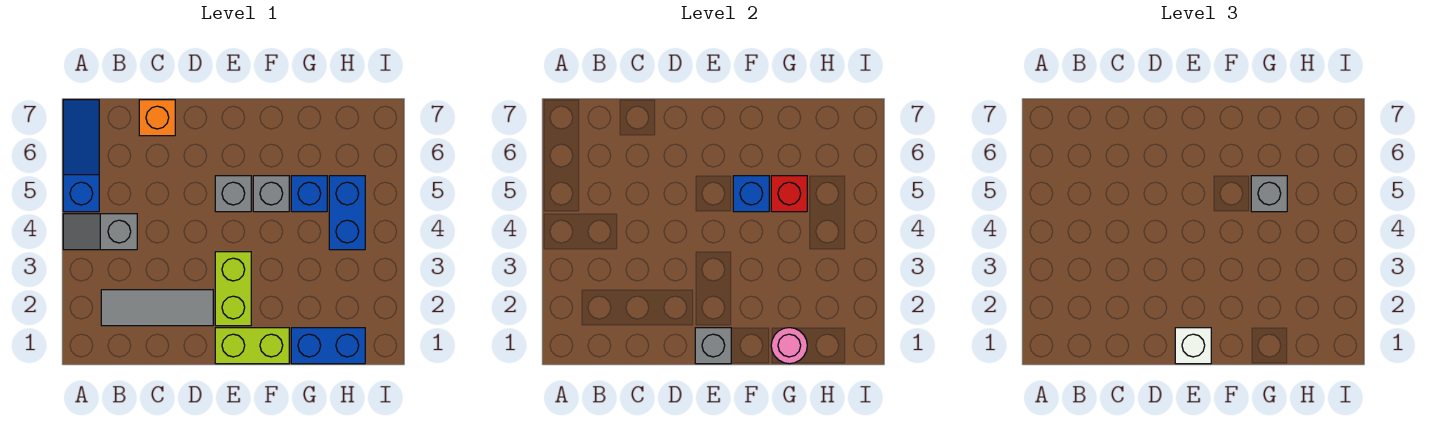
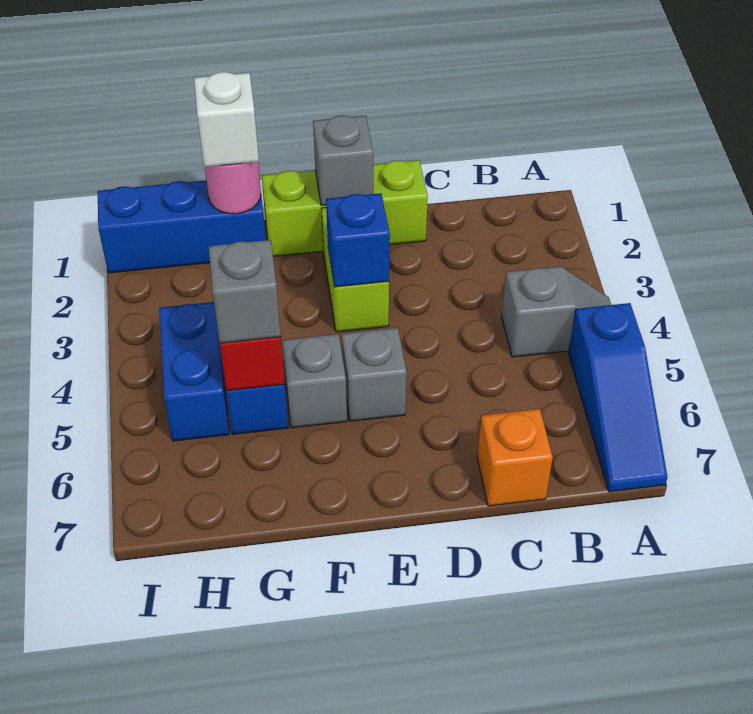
grey tile B2:D2 level 1 -> none
lime brick E1:F1 level 1 -> lime brick D1:F1 level 1
white brick E1 level 3 -> white brick G1 level 3
blue brick F5 level 2 -> blue brick E3 level 2
blue brick G1:H1 level 1 -> blue brick G1:I1 level 1

